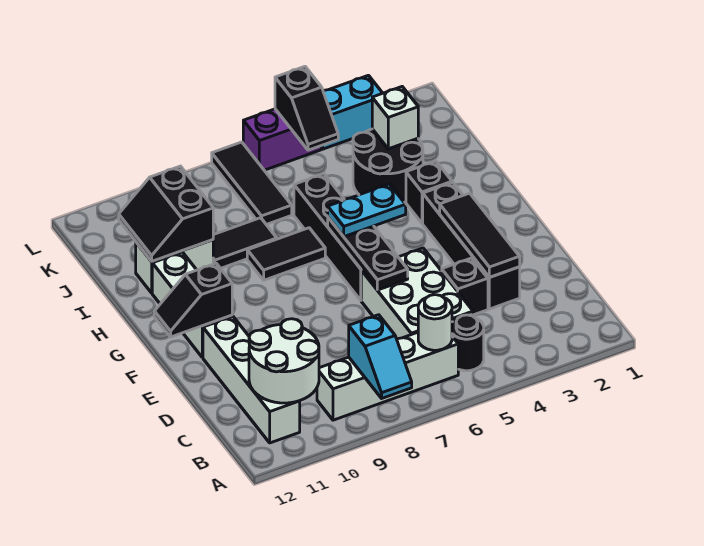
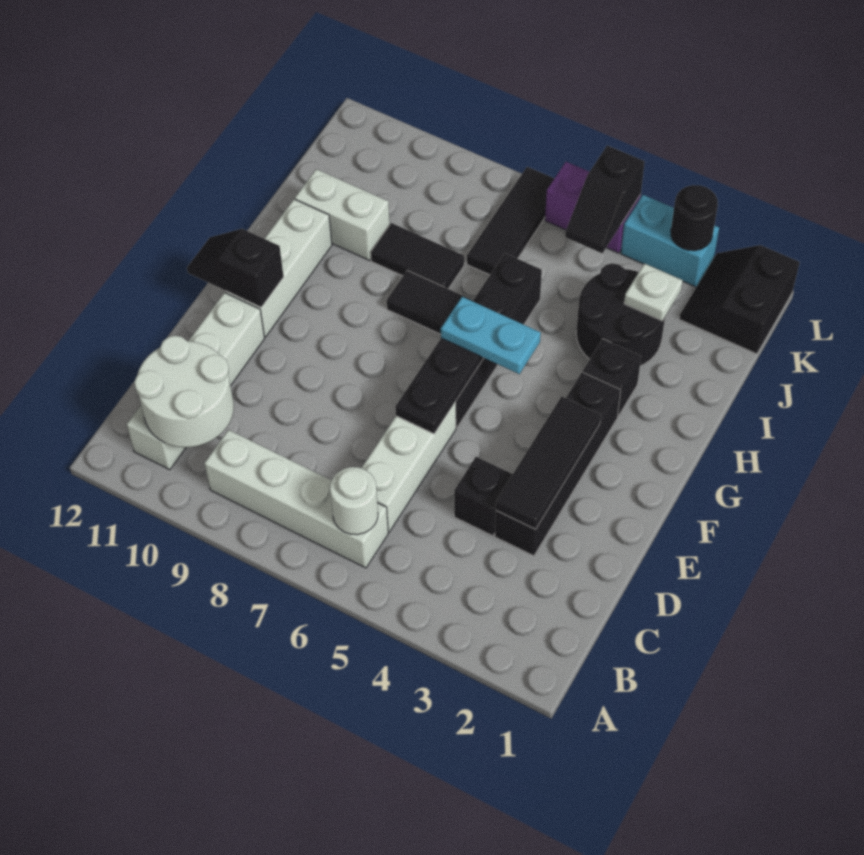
cyan slope A8:B8 level 2 top B -> none
black round brick B5 level 1 -> black round brick L3 level 2
white brick C5:E6 level 1 -> white brick C6:E6 level 1
black slope I10:J11 level 2 top 10 -> black slope K1:L2 level 1 top 1
white brick J3 level 2 -> white plate J3 level 2

